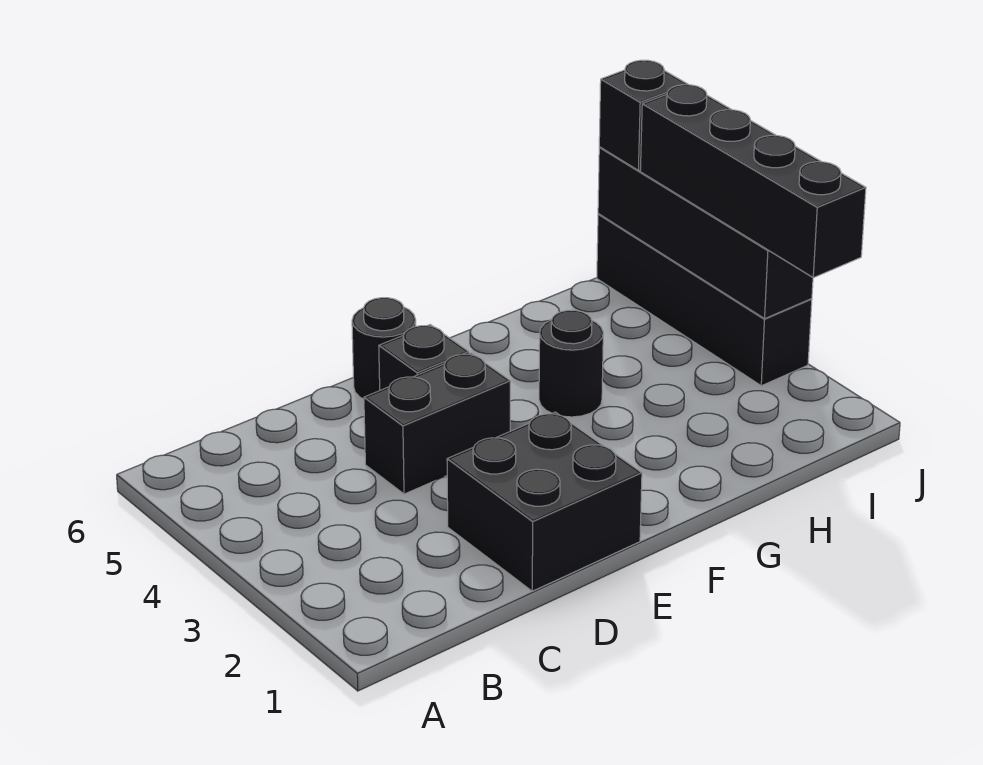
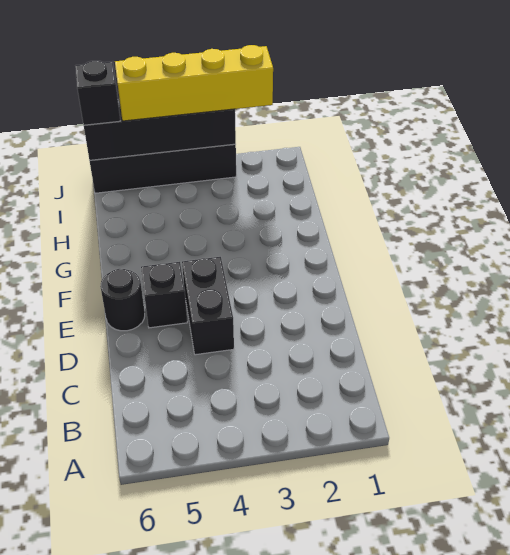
black brick D1:E2 level 1 -> none
black round brick G4 level 1 -> none
black brick J2:J5 level 3 -> yellow brick J2:J5 level 3

